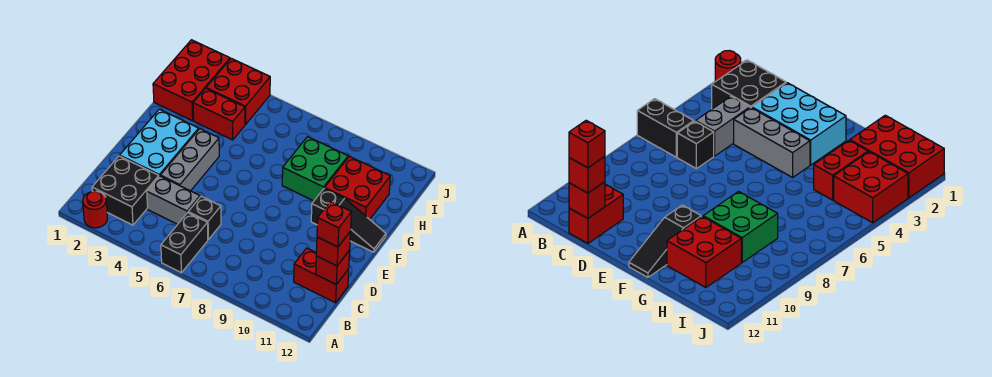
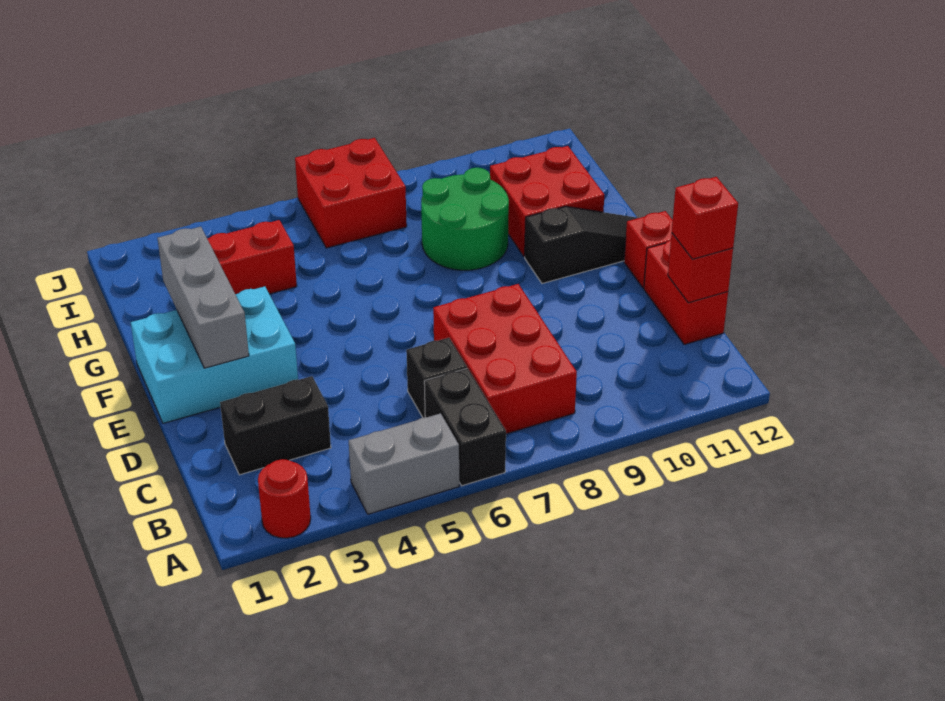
black brick B2:C3 level 1 -> black brick C2:C3 level 1
grey brick C4:C5 level 1 -> grey brick A4:A5 level 1
red brick C11:C12 level 1 -> red brick C12:D12 level 1
red brick C12 level 4 -> red brick E12 level 1
cyan brick D2:F3 level 1 -> cyan brick E1:F3 level 1
grey brick D4:F4 level 1 -> grey brick E2:G2 level 2
green brick G8:H9 level 1 -> green round brick G8:H9 level 1
red brick H1:J2 level 1 -> red brick B7:D8 level 1
red brick I3:J4 level 1 -> red brick I6:J7 level 1

